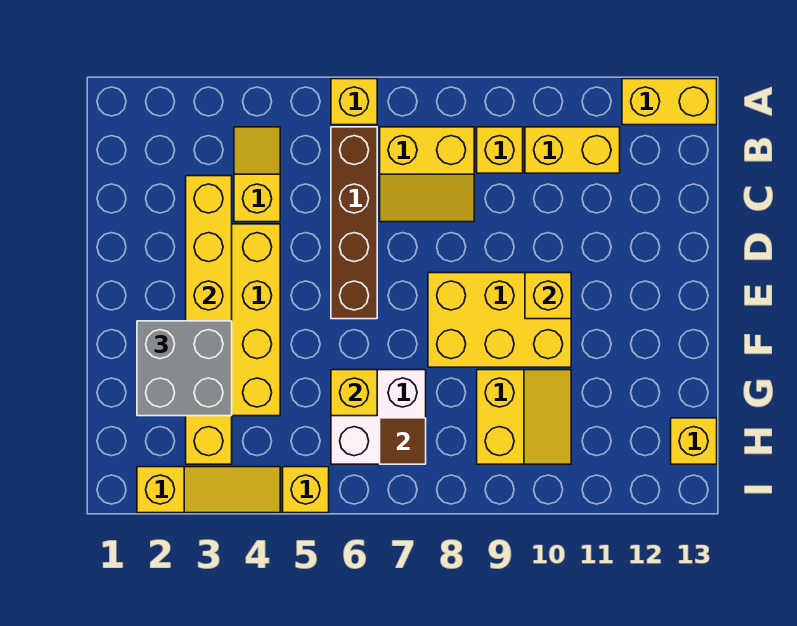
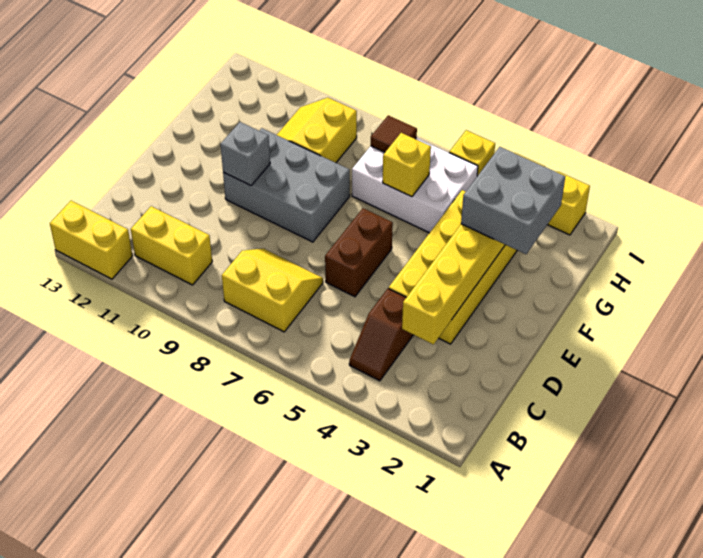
yellow brick A6 level 1 -> none
yellow slope B4:C4 level 1 top C -> brown slope B4:C4 level 1 top C
brown brick B6:E6 level 1 -> brown brick D6:E6 level 1
yellow brick B9 level 1 -> none
yellow brick E8:F10 level 1 -> grey brick E8:F10 level 1
yellow brick E10 level 2 -> grey brick E10 level 2
white brick G6:H7 level 1 -> white brick G5:H7 level 1
yellow brick H13 level 1 -> none

